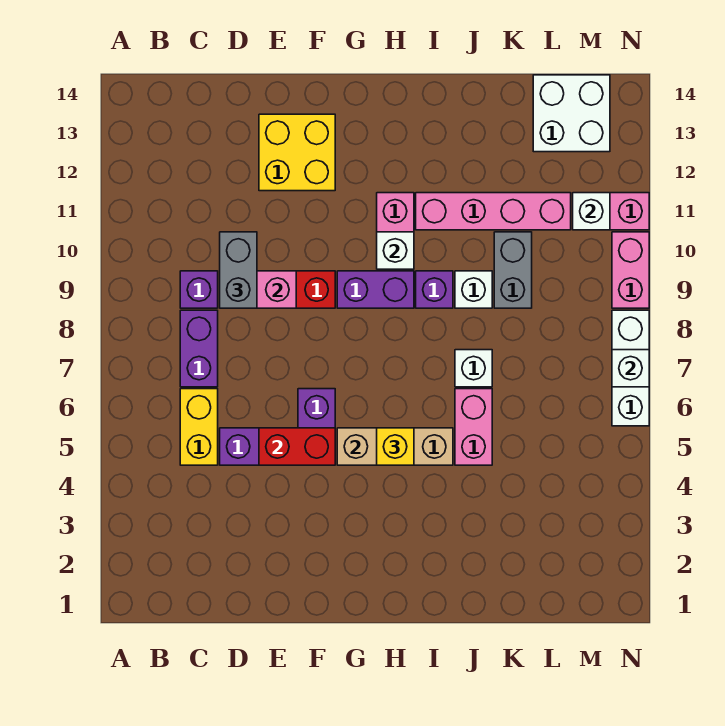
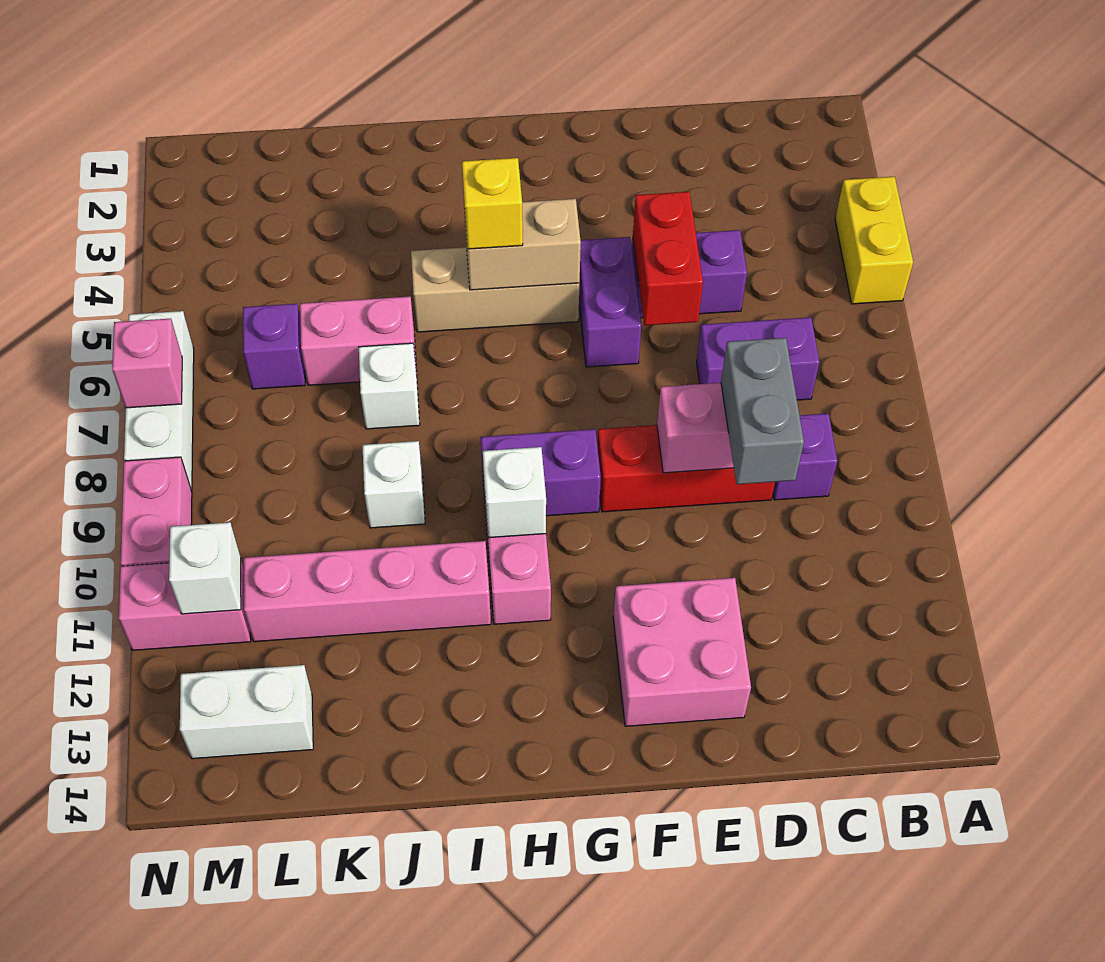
yellow brick C5:C6 level 1 -> yellow brick A4:A5 level 1
purple brick C7:C8 level 1 -> purple brick C7:D7 level 1
red brick E5:F5 level 2 -> red brick E5:E6 level 2
yellow brick E12:F13 level 1 -> pink brick E12:F13 level 1
purple brick I9 level 1 -> purple brick L6 level 1
pink brick J5:J6 level 1 -> pink brick J6:K6 level 1
grey brick K9:K10 level 1 -> none
white brick L13:M14 level 1 -> white brick L13:M13 level 1
white brick N7 level 2 -> pink brick N7 level 2

